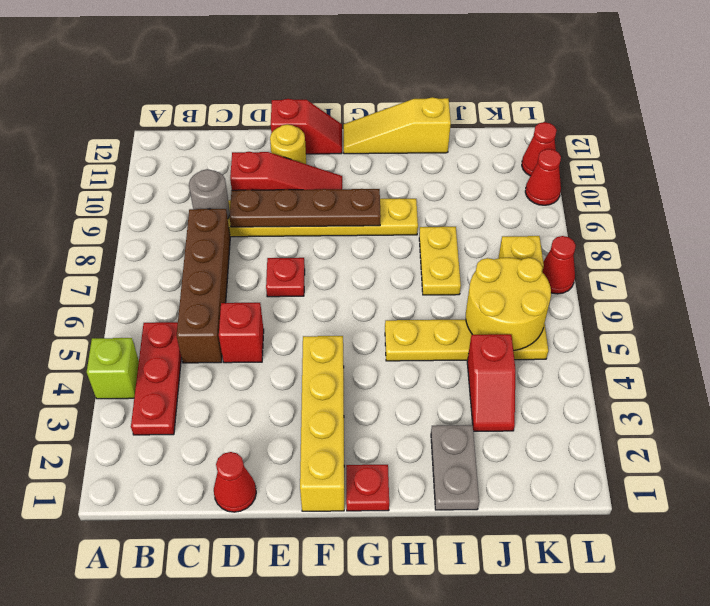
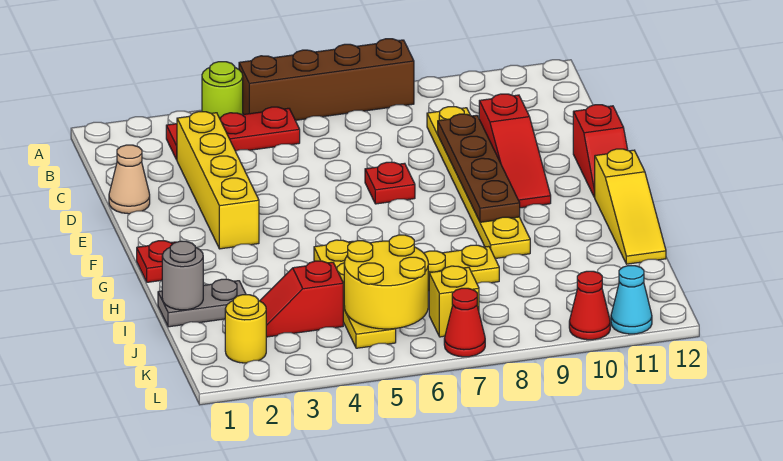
lime brick A4 level 1 -> lime round brick A4 level 1
brown brick C5:C8 level 1 -> brown brick A5:A8 level 1
grey round brick C9 level 2 -> grey round brick I1 level 2
red cone D1 level 1 -> tan cone D1 level 1
red brick D5 level 1 -> none
yellow round brick E11 level 1 -> yellow round brick K2 level 1
yellow brick F1:F4 level 1 -> yellow brick C3:F3 level 1
yellow slope G12:I12 level 1 top I -> yellow slope G12:I12 level 1 top G
red cone L11 level 1 -> cyan cone L11 level 1

